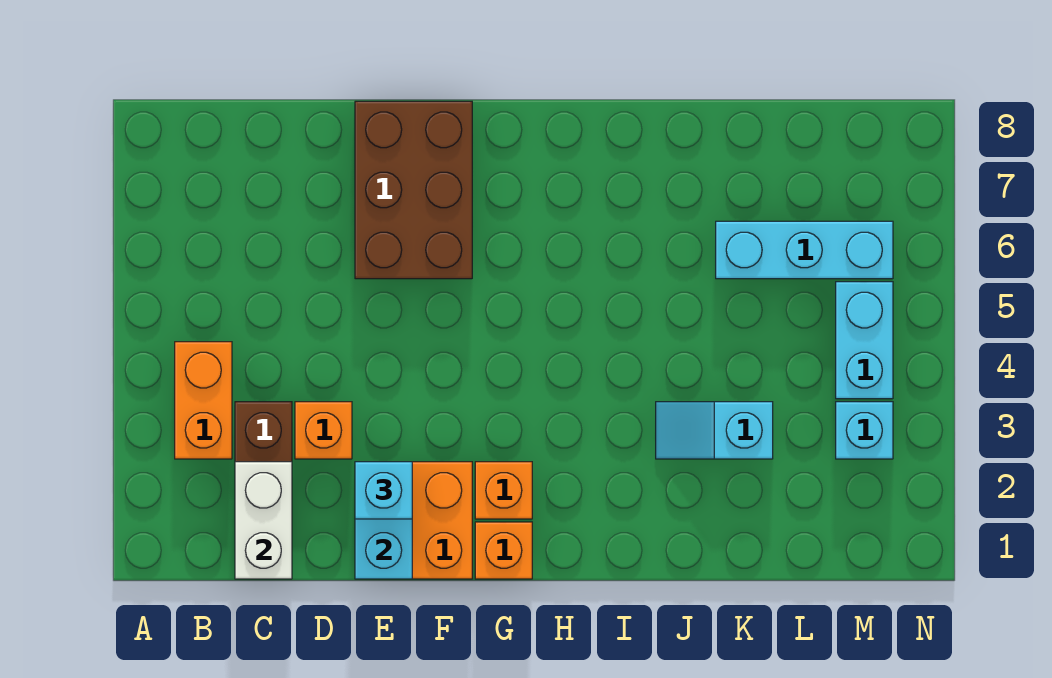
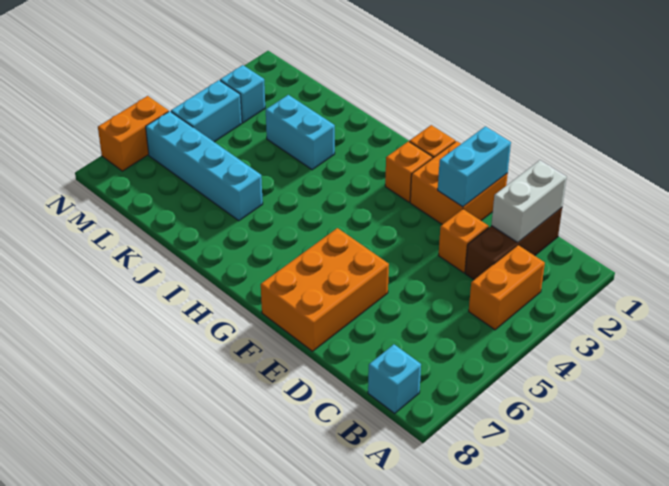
cyan brick E2 level 3 -> cyan brick B8 level 1
brown brick E6:F8 level 1 -> orange brick E6:F8 level 1
cyan slope J3:K3 level 1 top K -> cyan brick J3:K3 level 1
cyan brick K6:M6 level 1 -> cyan brick J6:M6 level 1
none -> orange brick N6:N7 level 1

